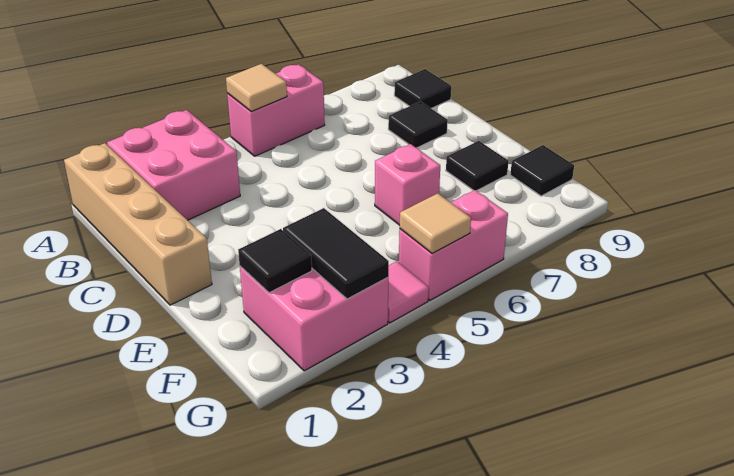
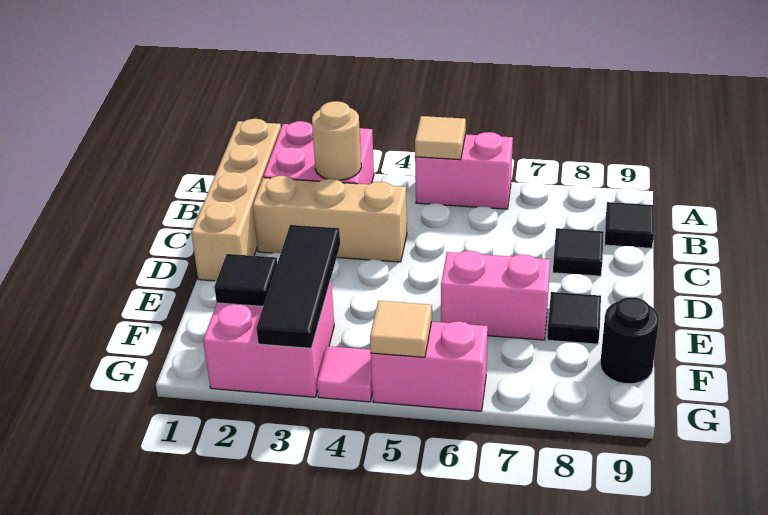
none -> tan round brick B3 level 2
none -> tan brick C2:C4 level 1
pink brick E6 level 1 -> pink brick E6:E7 level 1
black tile F3:G3 level 2 -> black tile E3:G3 level 2
black tile F9 level 1 -> black round brick F9 level 1

